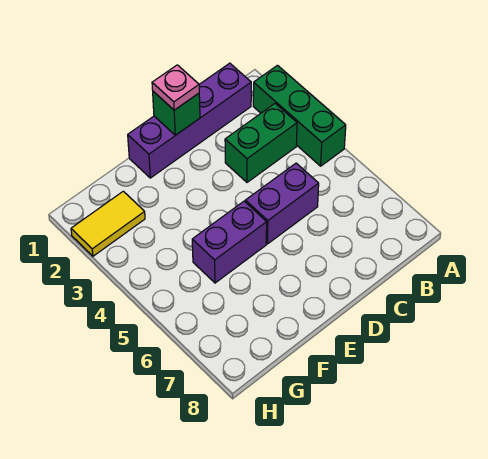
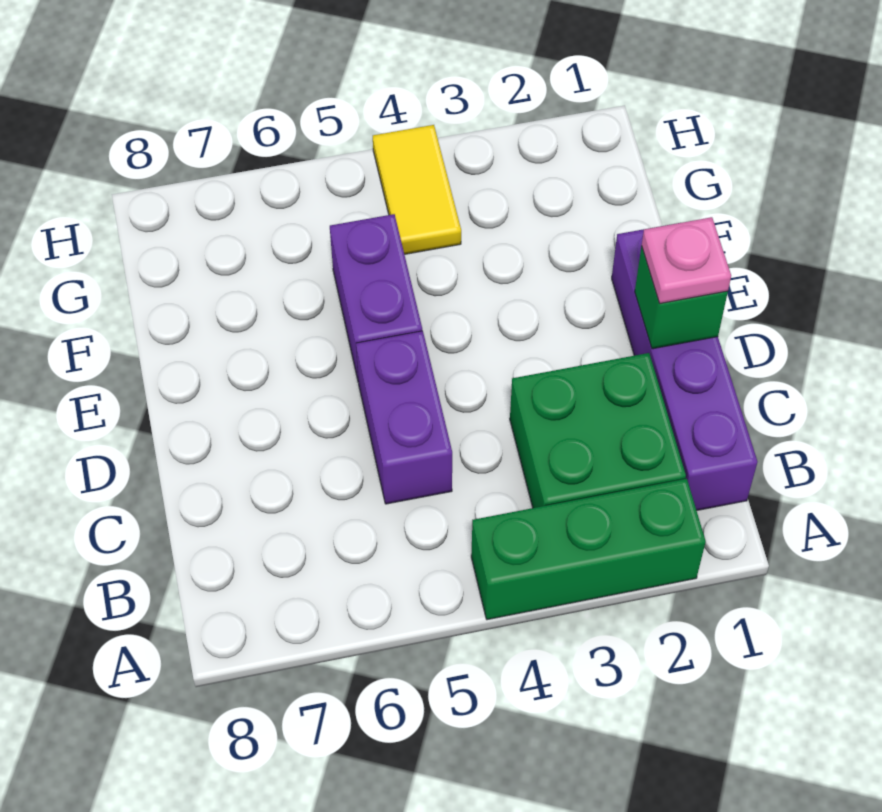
green brick B3:C3 level 1 -> green brick B2:C3 level 1
yellow tile G2:H2 level 1 -> yellow tile G4:H4 level 1

